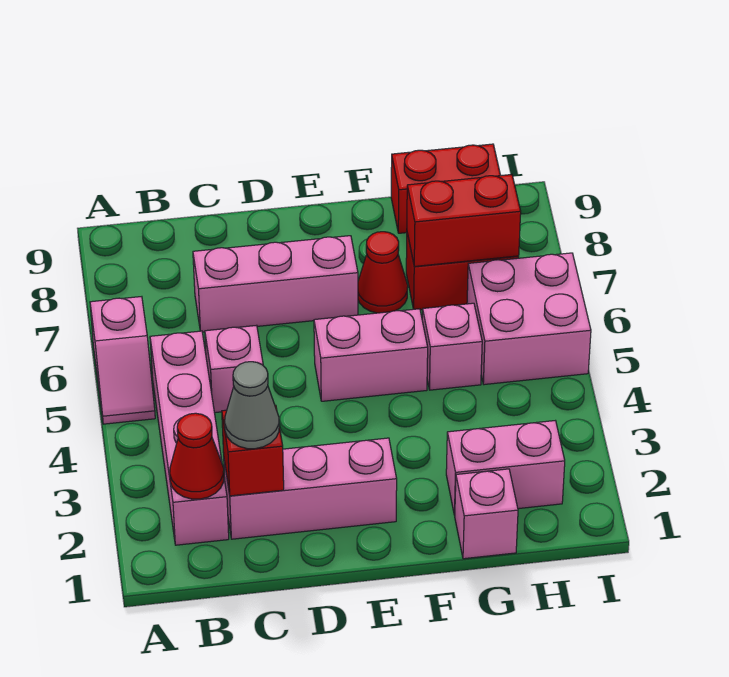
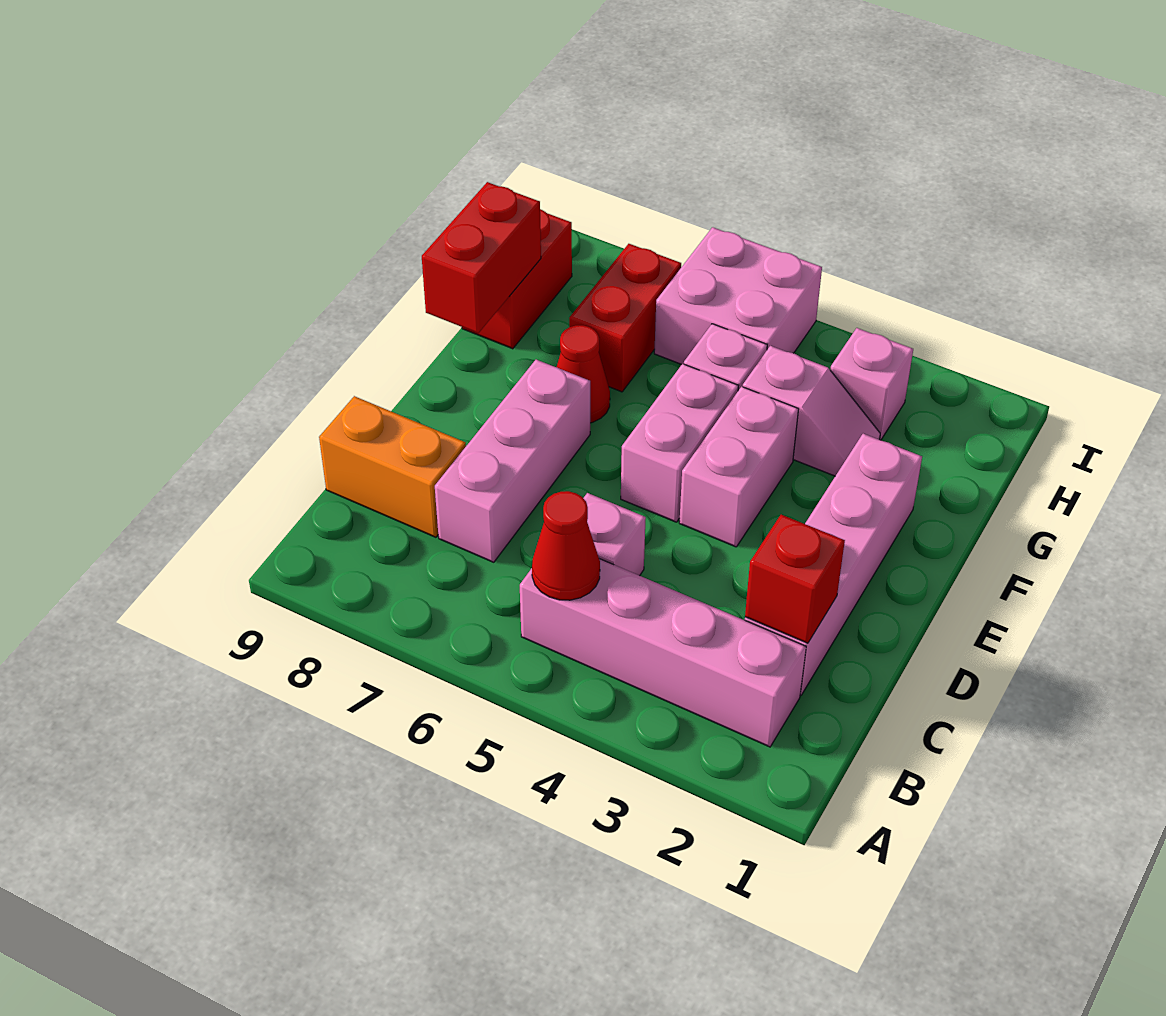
pink slope A5:A6 level 1 top 6 -> pink slope G3:G4 level 1 top 4
red cone B2 level 2 -> red cone B5 level 2
pink brick C2:E2 level 1 -> pink brick C2:F2 level 1
grey cone C2 level 3 -> none
none -> orange brick C8:C9 level 1
pink brick G1 level 1 -> pink brick H3 level 1
pink brick G2:H2 level 1 -> pink brick E4:F4 level 1
red brick G7:H7 level 2 -> red brick F9:G9 level 2

